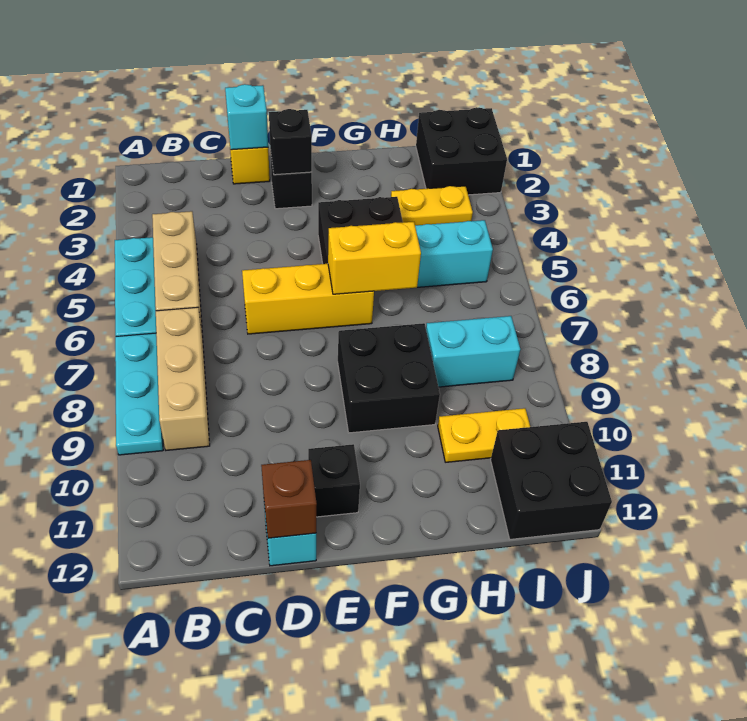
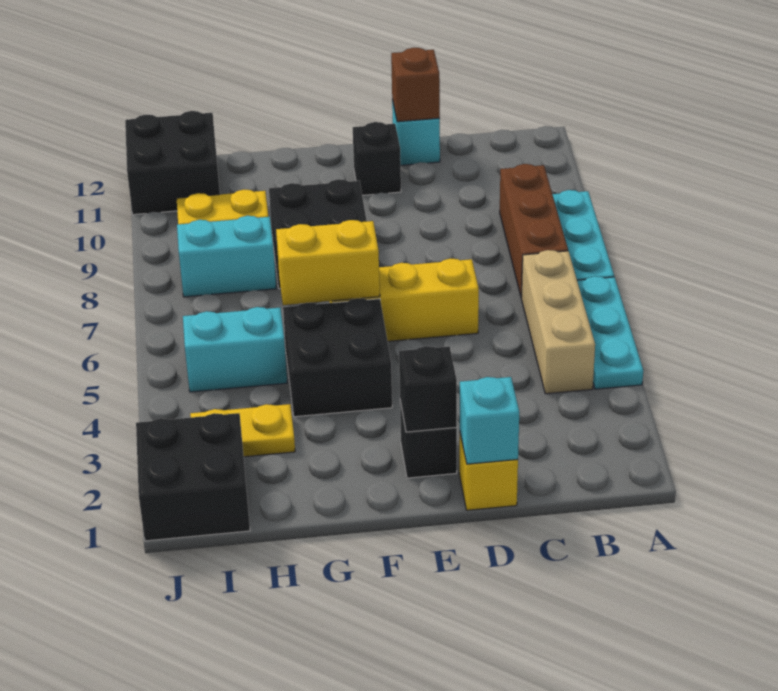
tan brick B7:B9 level 1 -> brown brick B7:B9 level 1

